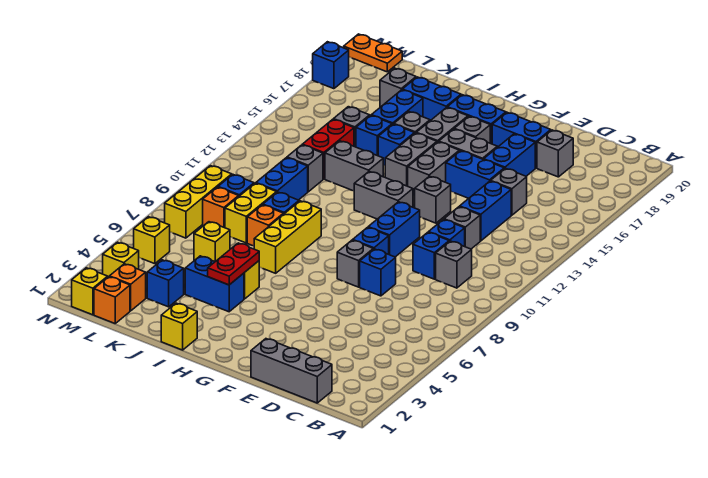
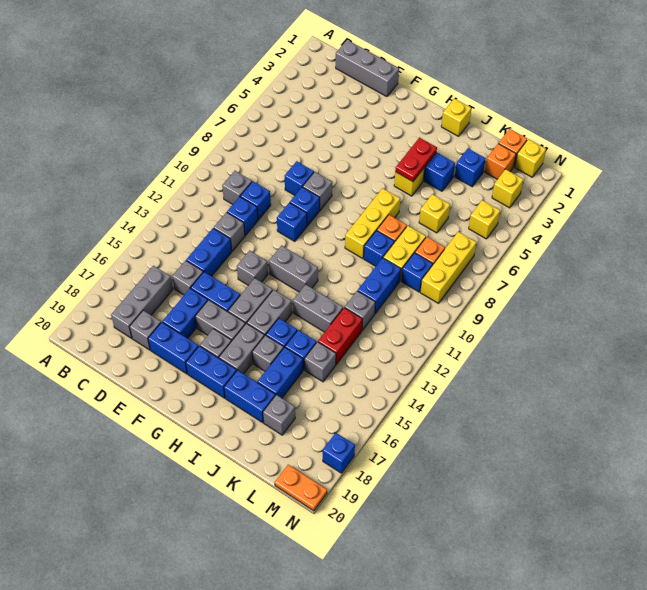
none -> grey brick C16:C18 level 1
blue brick F10:F11 level 1 -> blue brick F10 level 1

